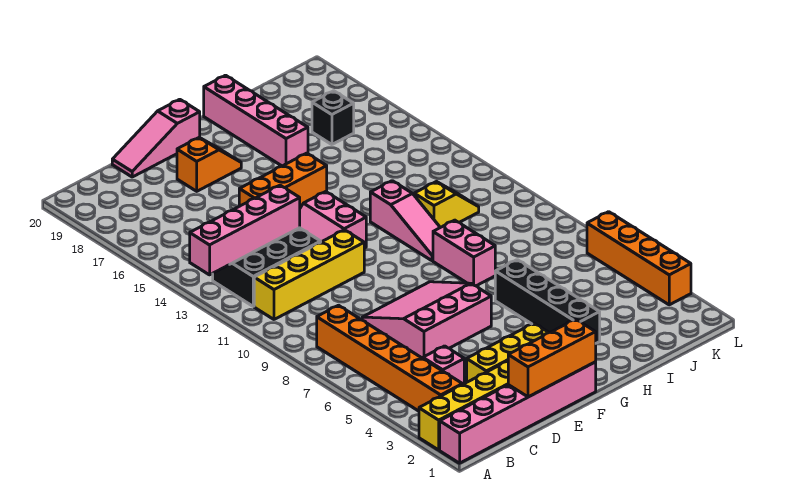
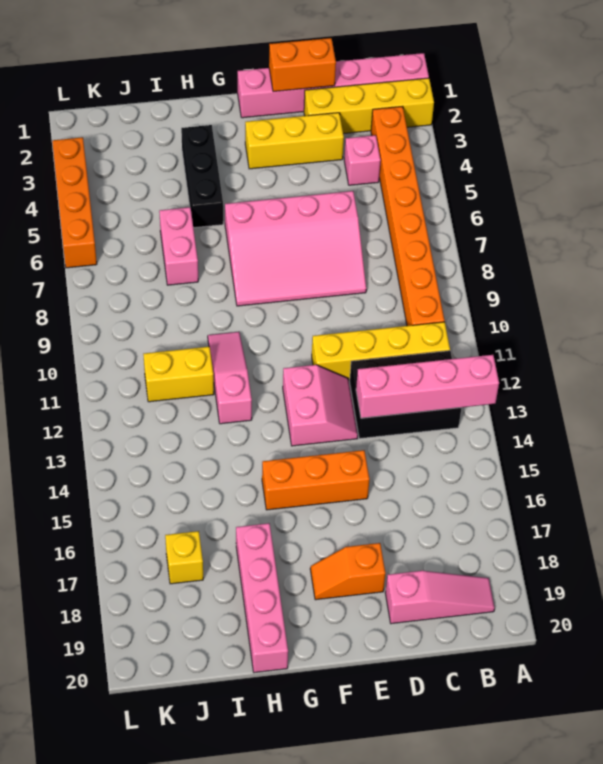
orange brick B3:B8 level 1 -> orange brick B3:B10 level 1
orange brick D1:F1 level 2 -> orange brick D1:E1 level 2
pink slope D6:F8 level 1 top 6 -> pink slope D6:G8 level 1 top 6
pink slope D20:F20 level 1 top F -> pink slope B19:D19 level 1 top D
black brick H3:H6 level 1 -> black brick H3:H5 level 1
pink brick H8:H9 level 1 -> pink brick I6:I7 level 1
yellow slope I11:J11 level 1 top I -> yellow brick I11:J11 level 1
black brick J17 level 1 -> yellow brick J17 level 1

